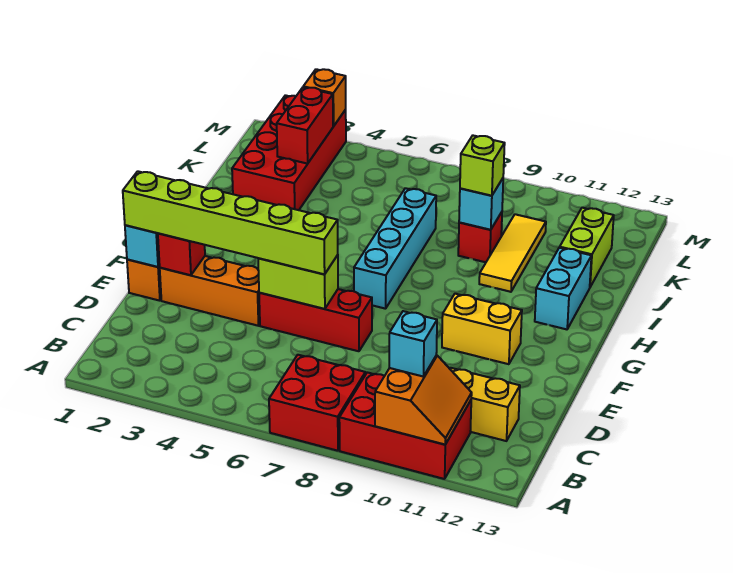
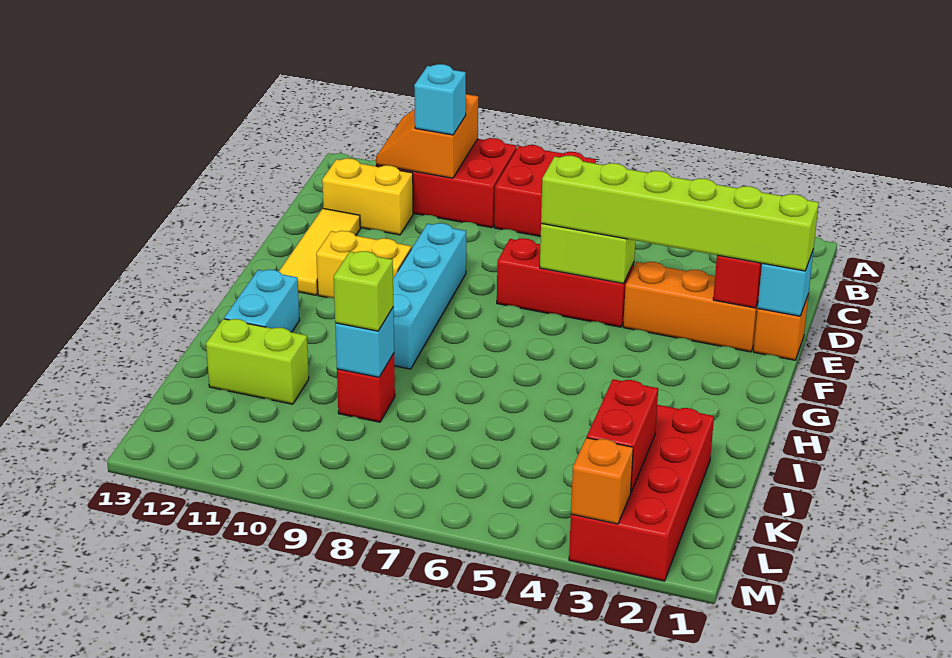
cyan brick G7:J7 level 1 -> cyan brick E9:H9 level 1
yellow tile I10:K10 level 1 -> yellow tile D12:F12 level 1
lime brick J12:K12 level 1 -> lime brick J11:J12 level 1

